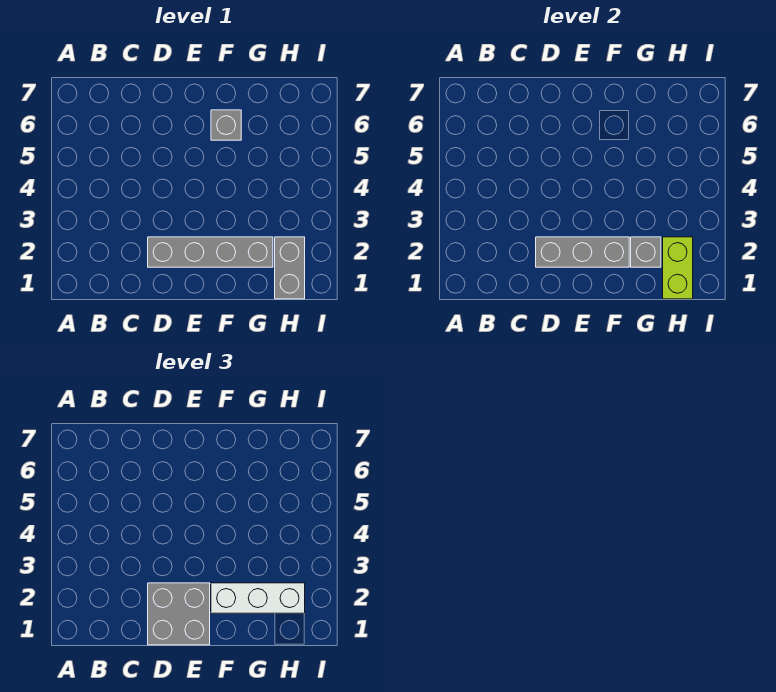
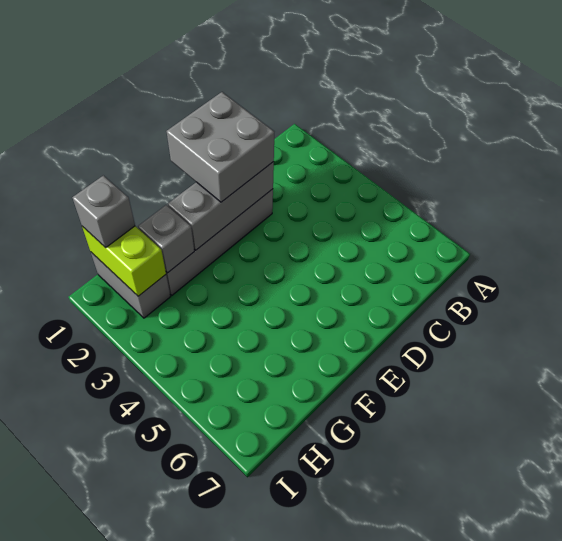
white brick F2:H2 level 3 -> none
grey brick F6 level 1 -> grey brick H1 level 3

